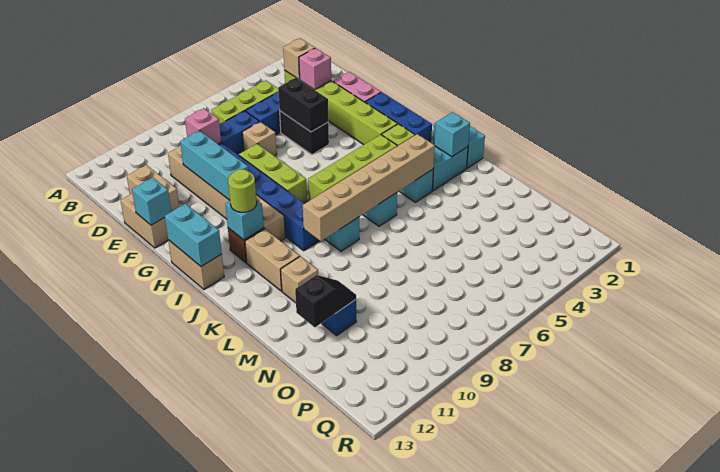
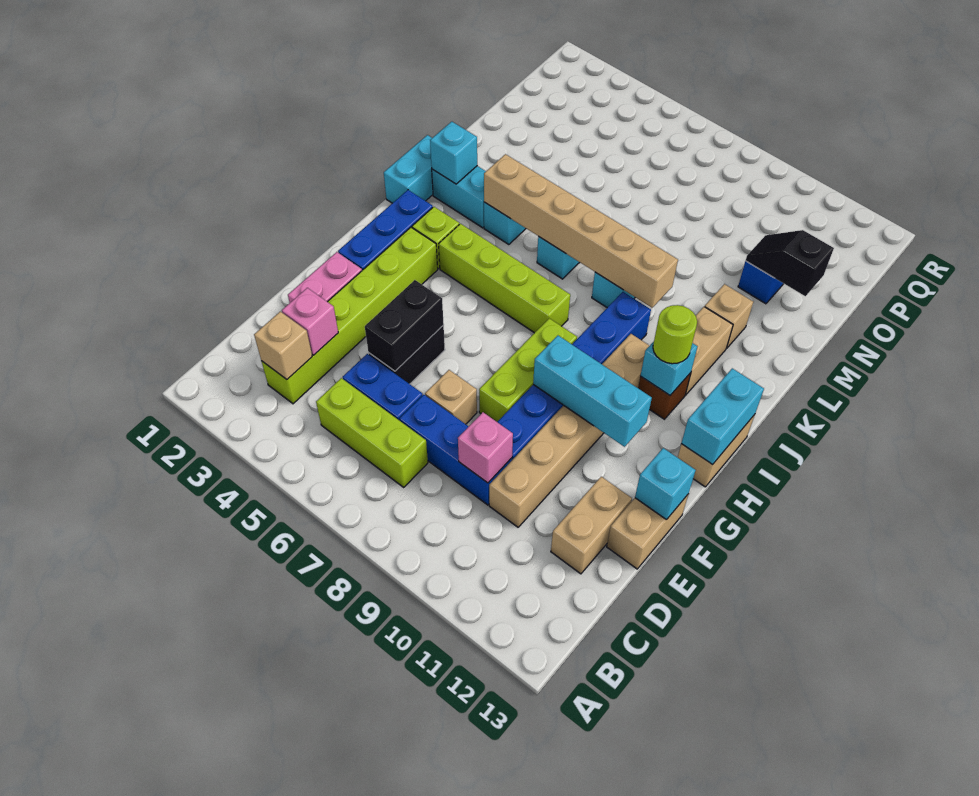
cyan brick E10:G10 level 2 -> cyan brick G9:G11 level 2

